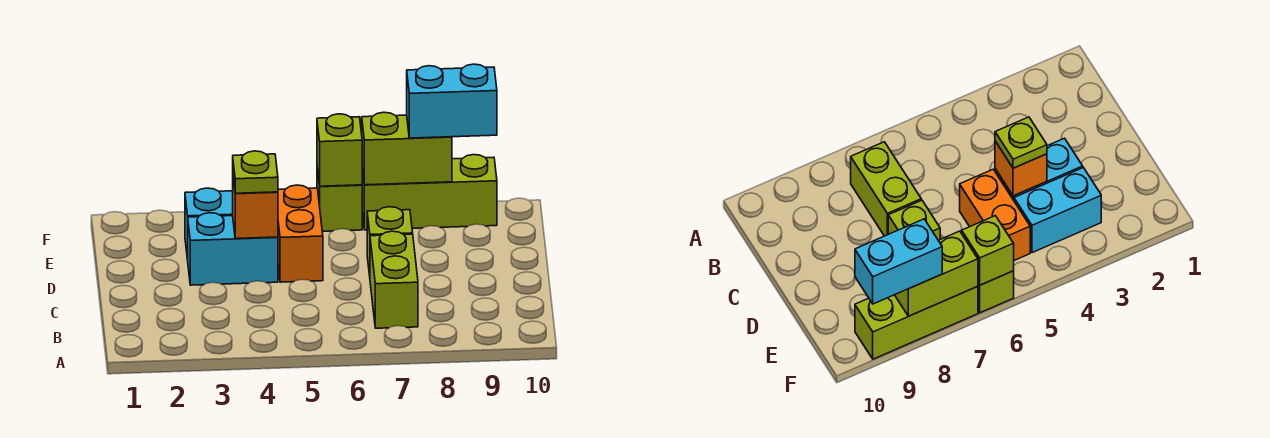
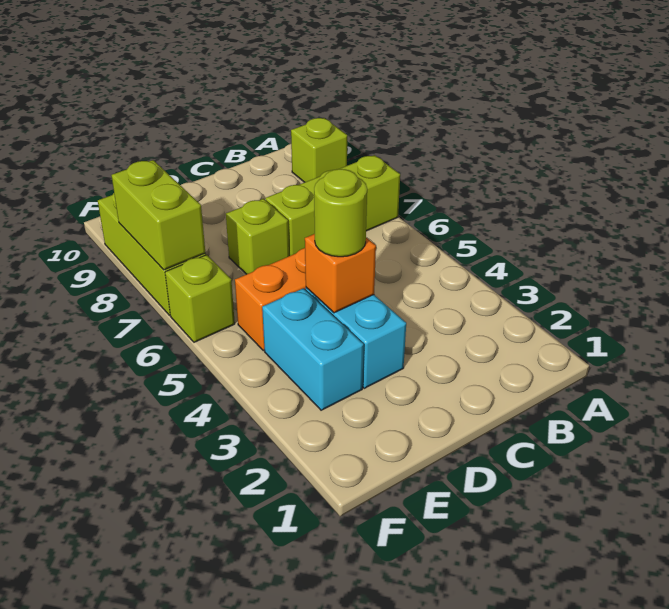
lime brick B7:C7 level 1 -> lime brick A7:C7 level 1
lime plate D4 level 3 -> lime round brick D4 level 3
lime brick F6 level 2 -> lime brick A9 level 1
cyan brick F8:F9 level 3 -> none

